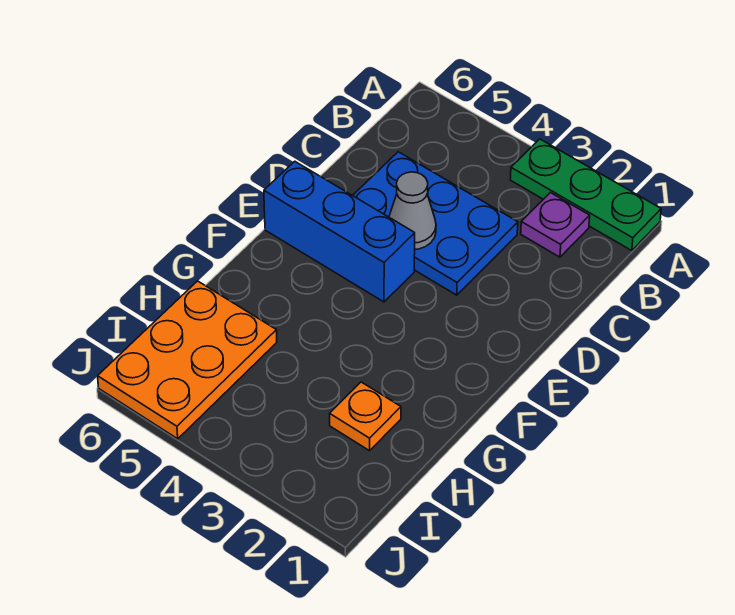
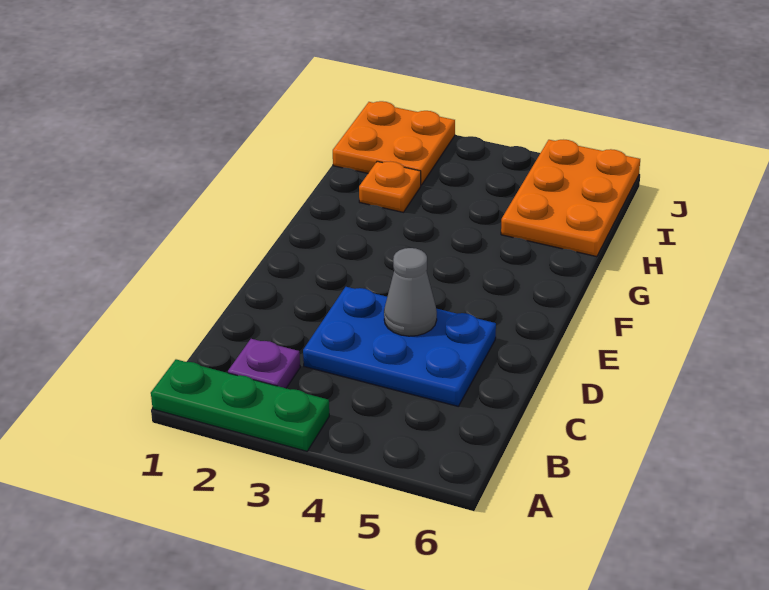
blue brick E4:E6 level 1 -> none
none -> orange plate I1:J2 level 1

